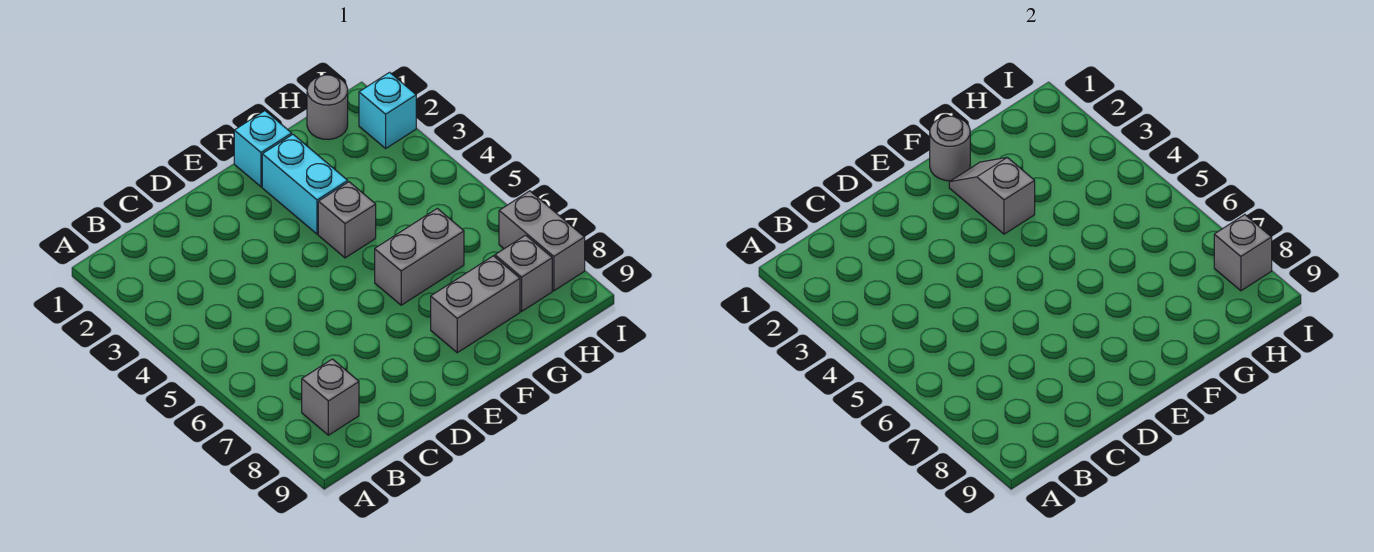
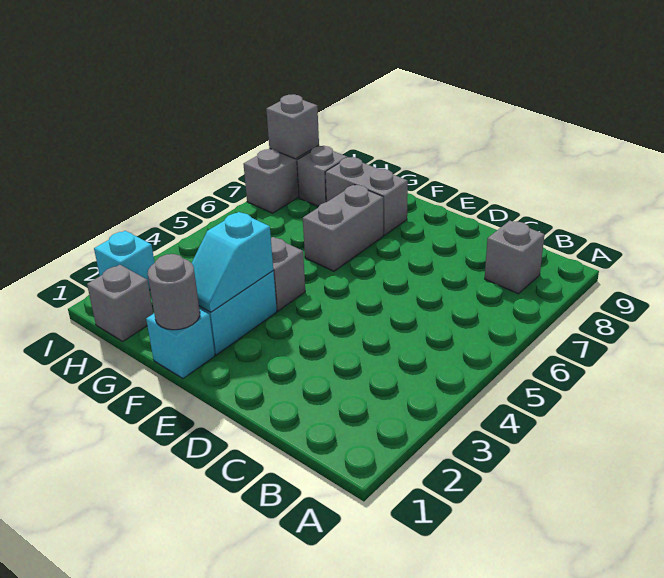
grey slope F2:F3 level 2 top 3 -> cyan slope F2:F3 level 2 top 3
grey brick F6:G6 level 1 -> grey brick F6:F7 level 1
grey round brick H1 level 1 -> grey brick H1 level 1

